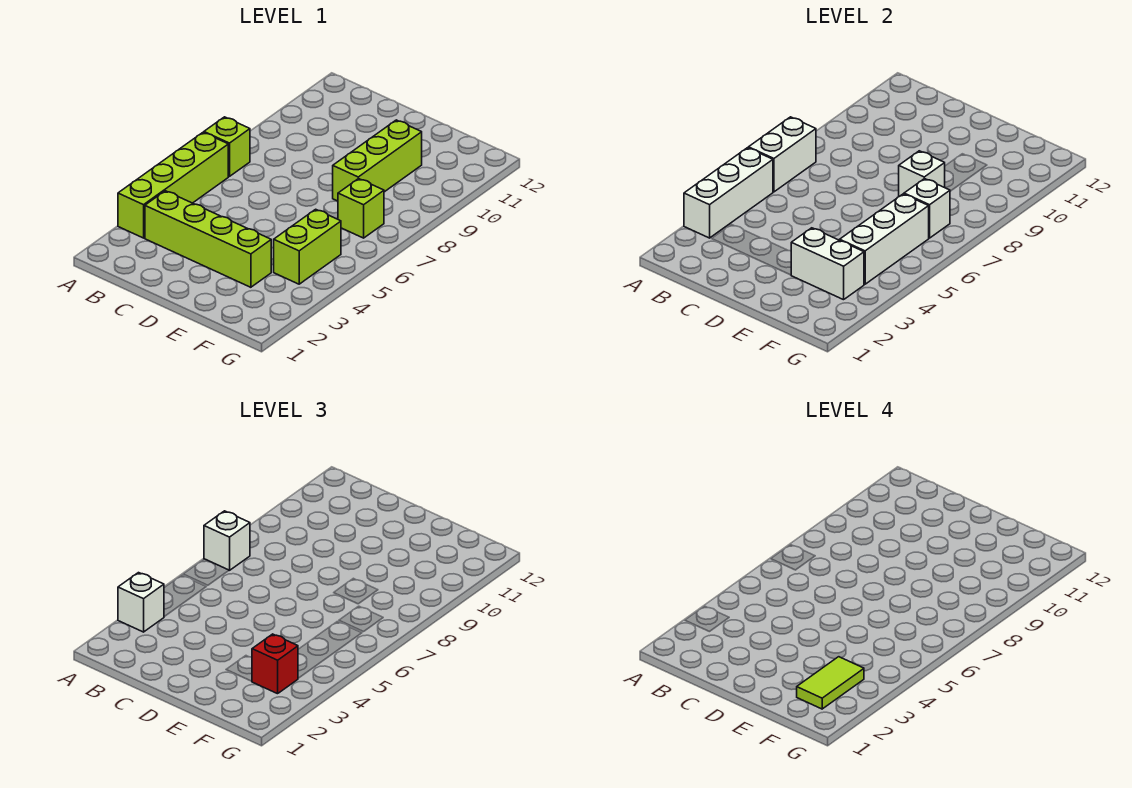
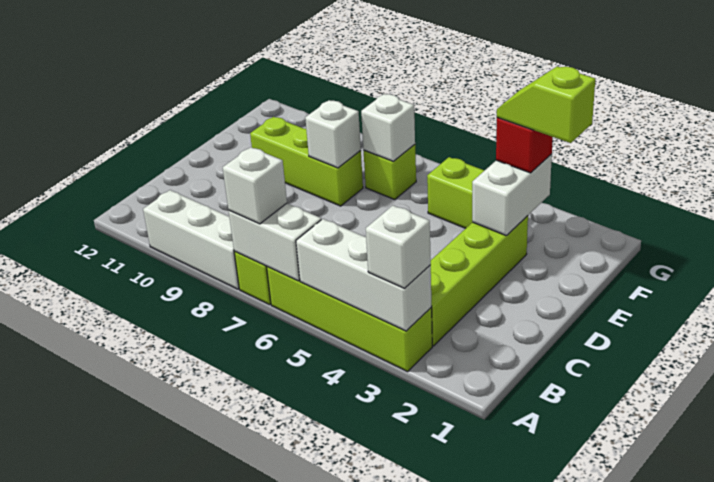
lime tile F2:F3 level 4 -> lime slope F2:F3 level 4 top 2
white brick F4:F6 level 2 -> white brick A8:A10 level 1

